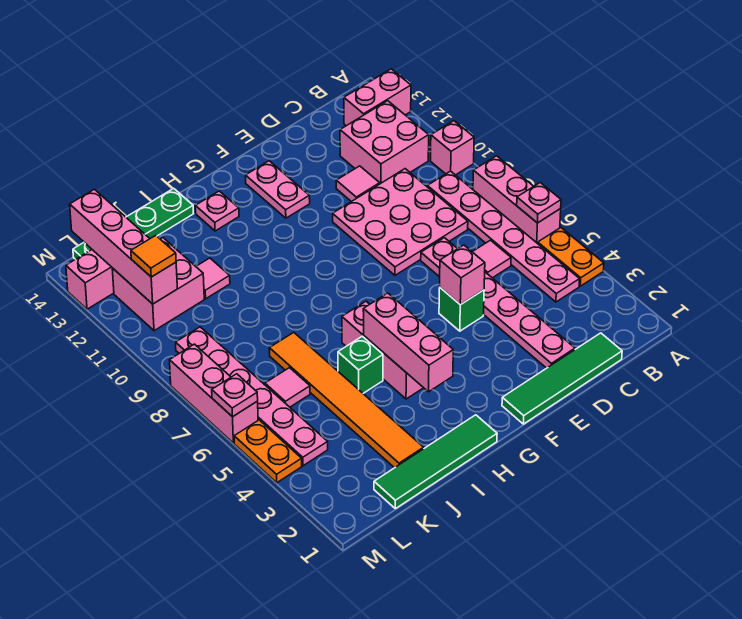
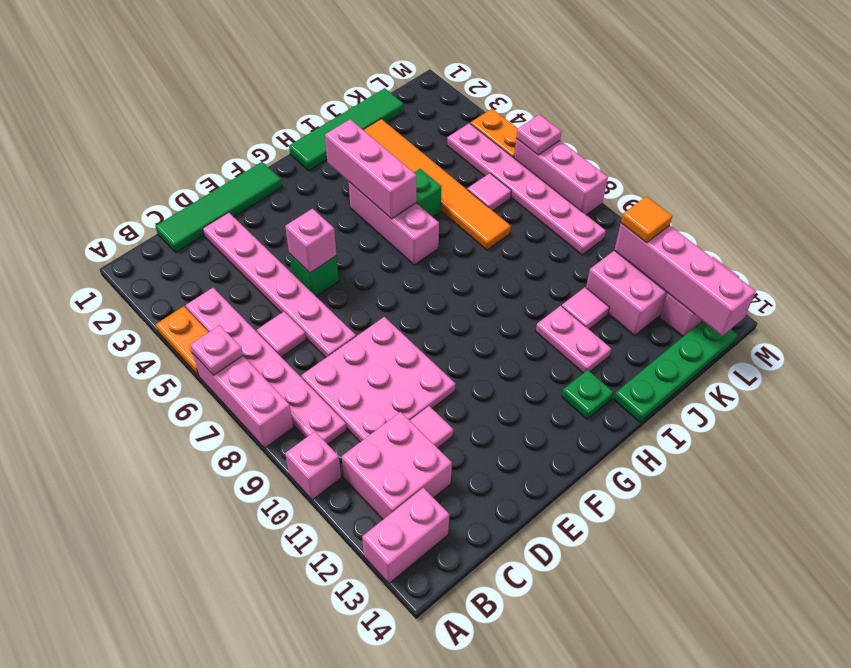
pink plate F12:F13 level 1 -> pink plate I11:I12 level 1
pink plate H13 level 1 -> green plate H13 level 1

